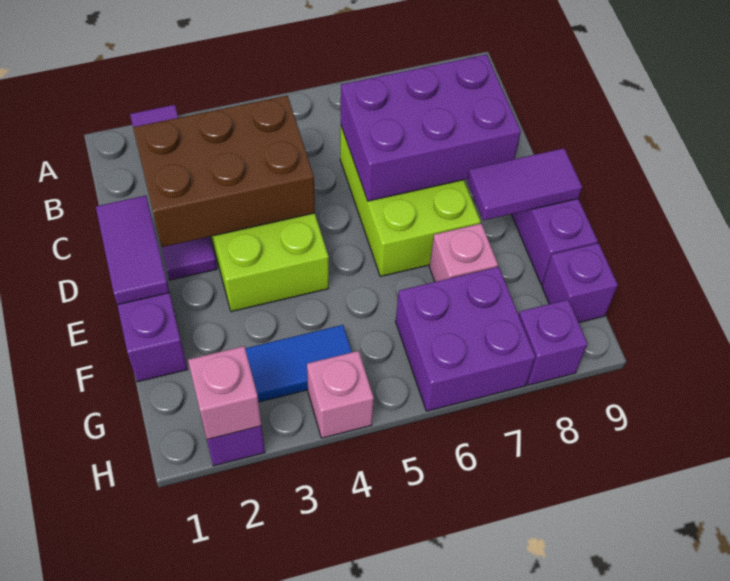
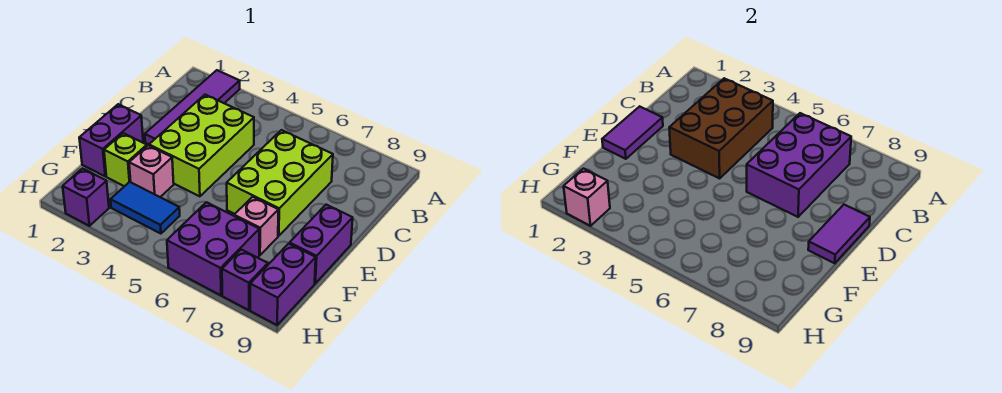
brown brick C2:D4 level 2 -> brown brick B3:D4 level 2
purple brick C6:D8 level 2 -> purple brick B6:D7 level 2
purple tile E8:E9 level 2 -> purple tile D9:E9 level 2
none -> lime brick F2 level 1
purple brick G9 level 1 -> purple brick G9:H9 level 1
pink brick H4 level 1 -> pink brick F3 level 1

